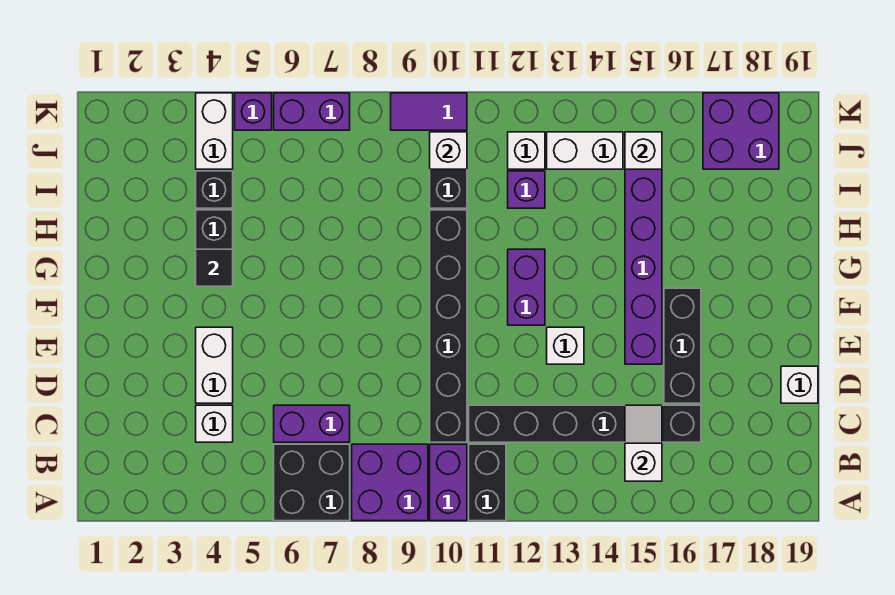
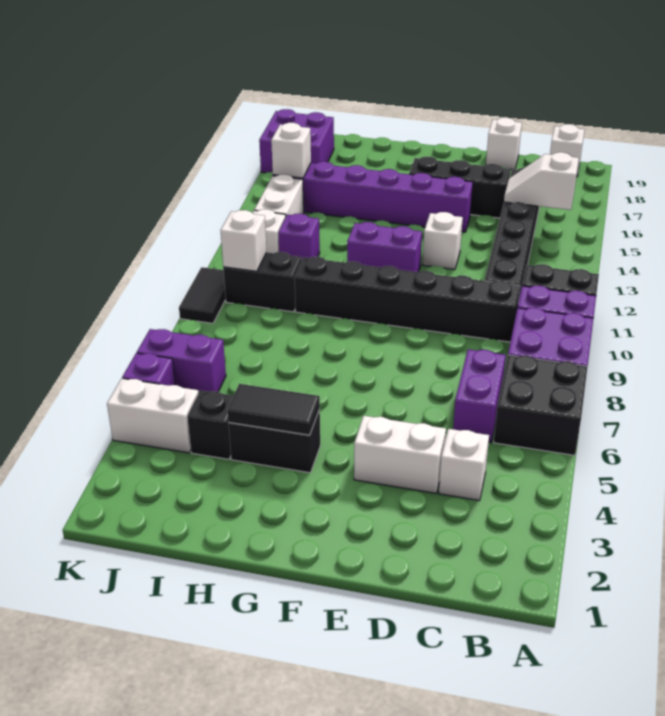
none -> white brick B19 level 1
black tile G4 level 2 -> black tile G4:H4 level 2
purple brick K6:K7 level 1 -> purple brick J6:K6 level 1
purple tile K9:K10 level 1 -> black tile K9:K10 level 1

